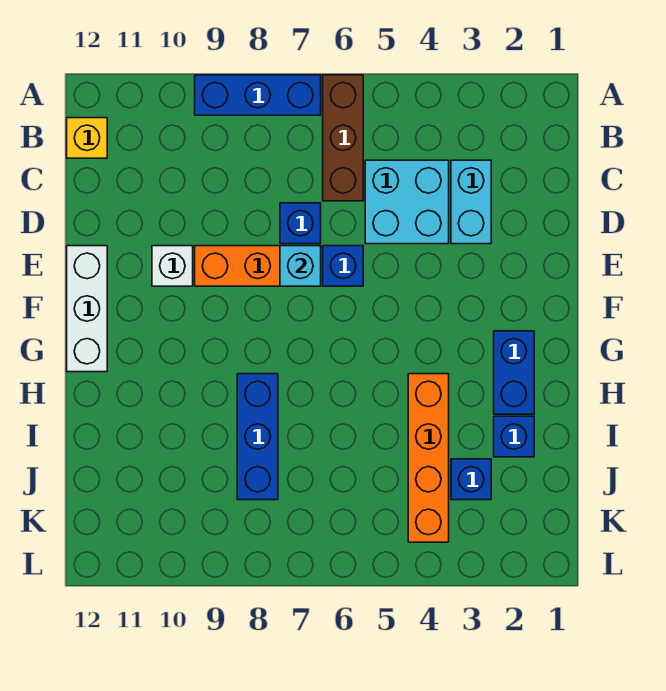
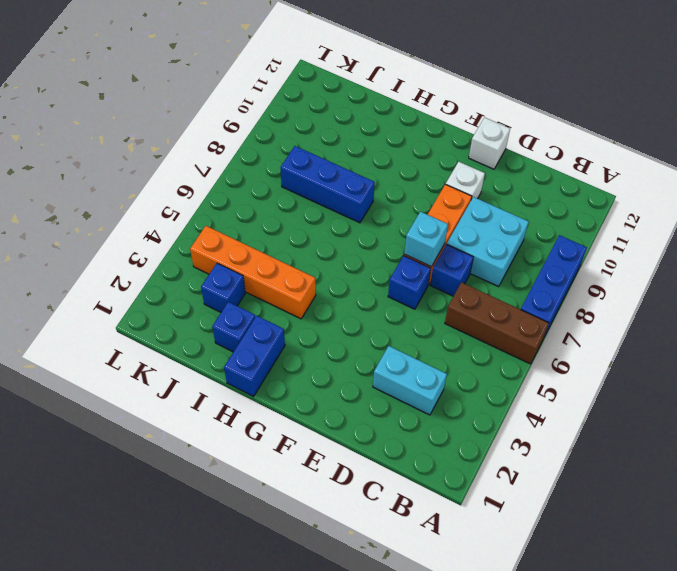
yellow brick B12 level 1 -> none
cyan brick C4:D5 level 1 -> cyan brick C8:D9 level 1
white brick E12:G12 level 1 -> white brick E12 level 1
blue brick G2:H2 level 1 -> blue brick H1:H2 level 1

